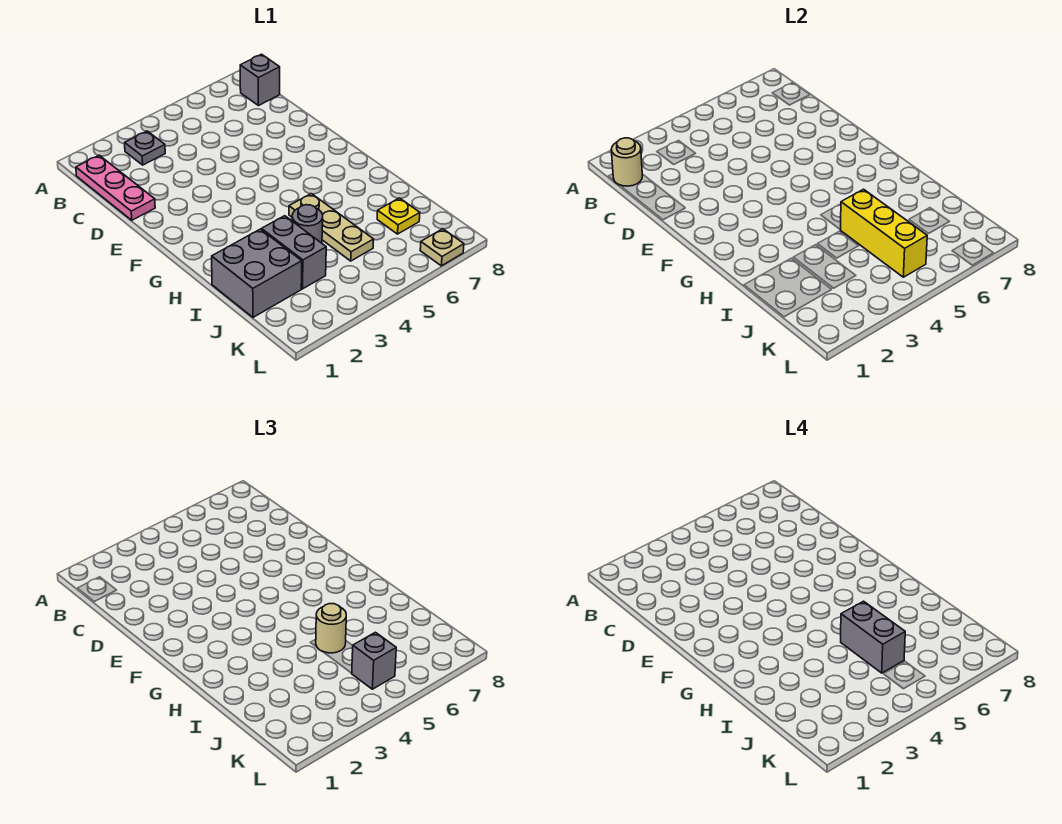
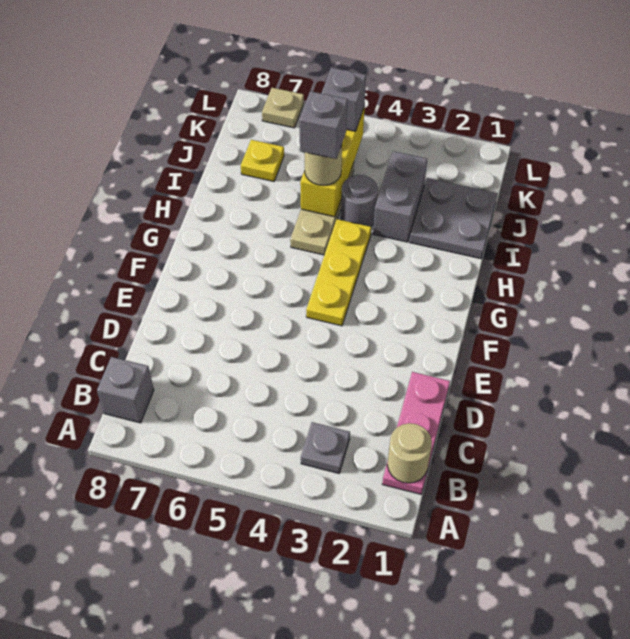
none -> yellow plate F4:H4 level 1
grey brick I1:J2 level 1 -> grey plate I1:J2 level 1
grey brick I5:J5 level 4 -> grey brick I5 level 4

